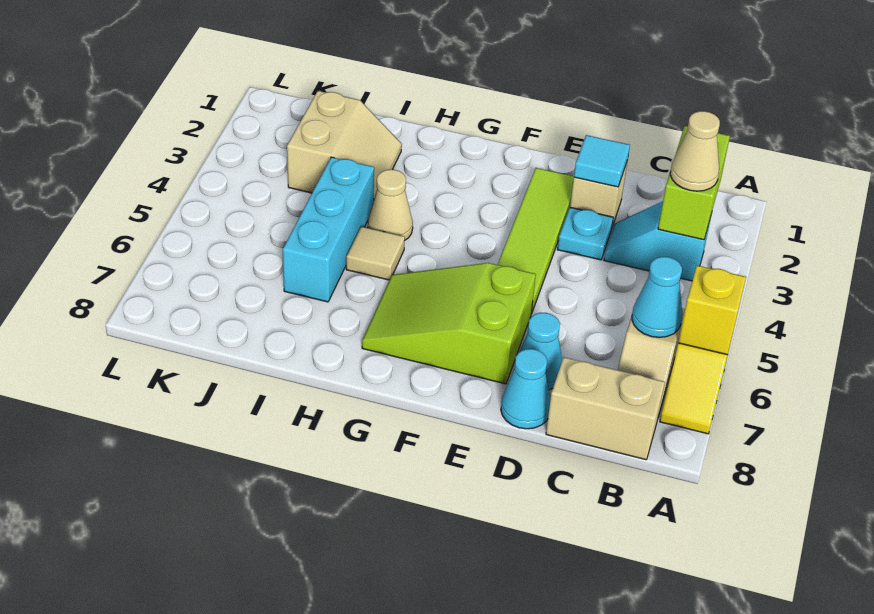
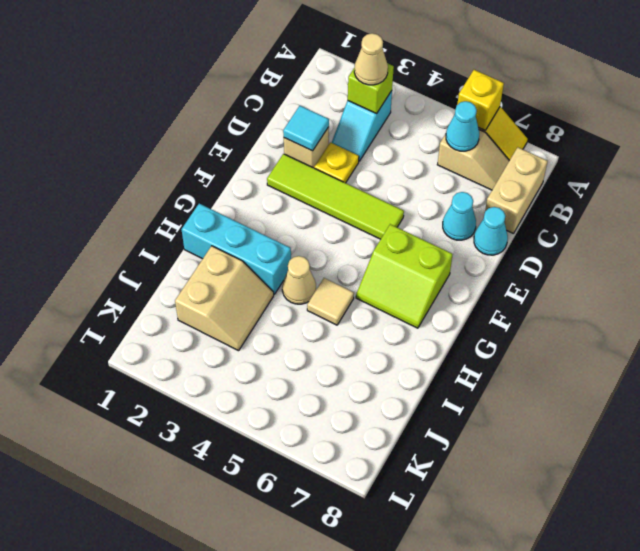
lime brick B2:B3 level 2 -> lime brick B3 level 2
cyan plate D3 level 1 -> yellow plate D3 level 1
lime slope E6:G7 level 1 top E -> lime slope F6:G7 level 1 top F
tan slope I2:J3 level 1 top J -> tan slope I2:J3 level 1 top 2
cyan brick I4:I6 level 1 -> cyan brick H1:H3 level 1

